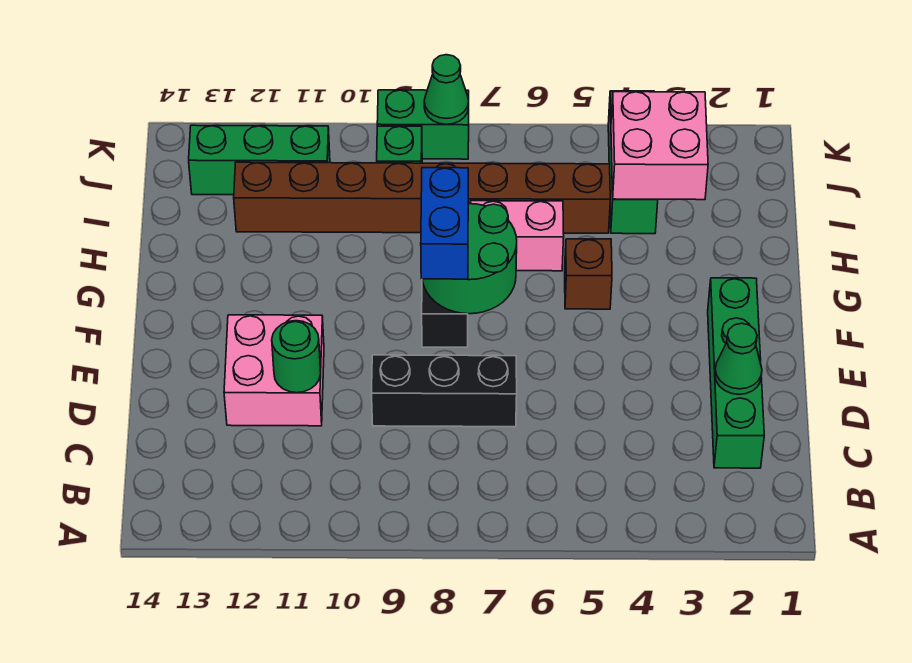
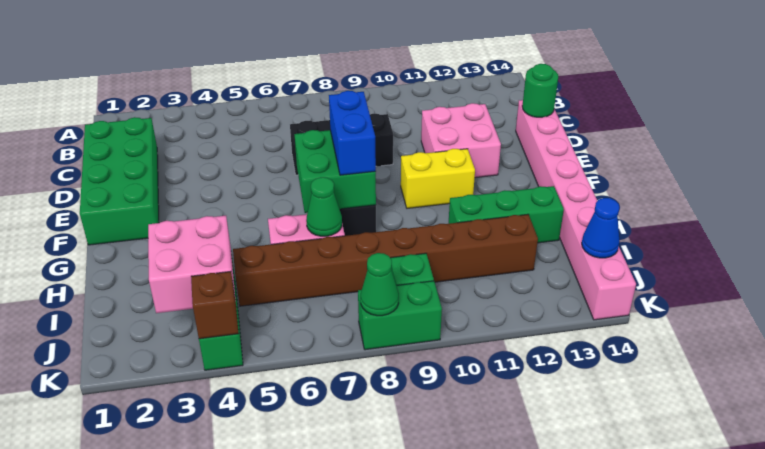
green brick C2:F2 level 1 -> green brick C1:F2 level 1
green cone D2 level 2 -> green cone H7 level 2
green round brick D11 level 2 -> green round brick D14 level 2
none -> pink brick D14:K14 level 1
green round brick F7:G8 level 2 -> green brick F7:G8 level 2
none -> yellow brick F10:F11 level 1
brown brick G5 level 1 -> brown brick K4 level 2
green brick J11:J13 level 1 -> green brick H11:H13 level 1
none -> blue cone J14 level 2

